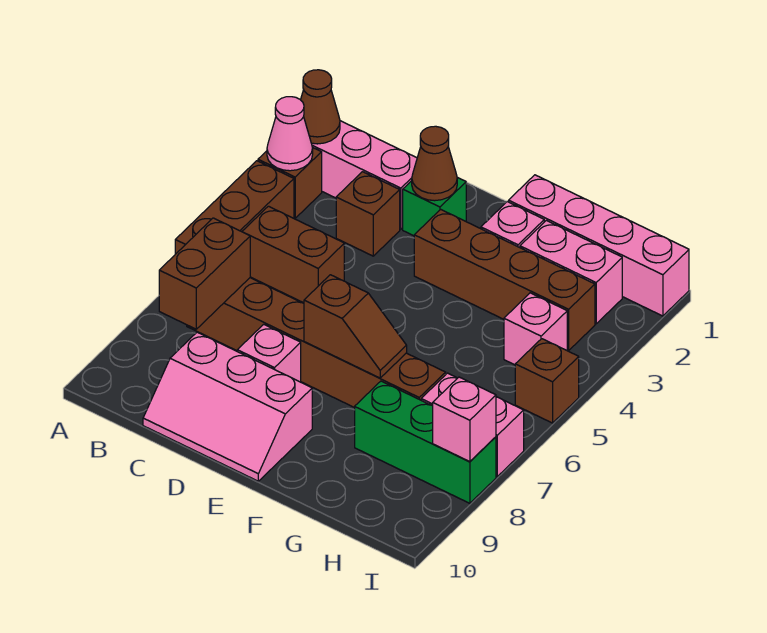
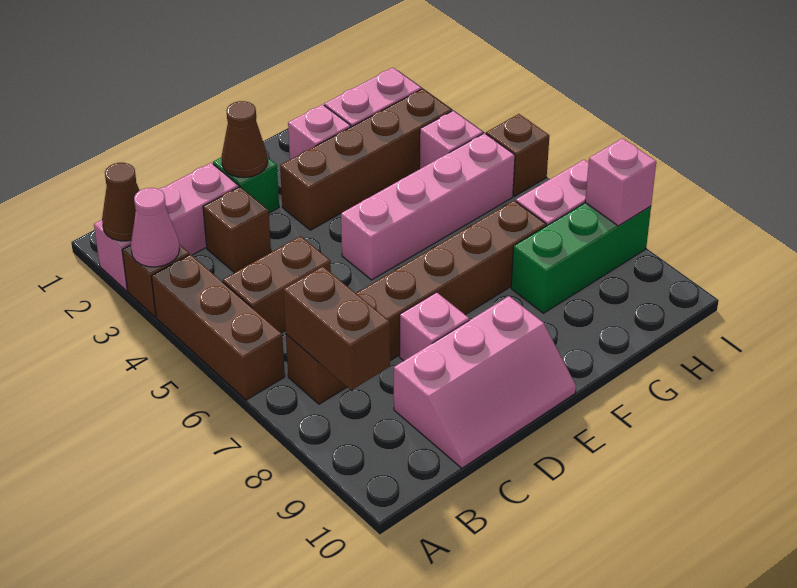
brown slope E7:F7 level 2 top E -> none
pink brick F1:I1 level 1 -> pink brick E5:H5 level 1

